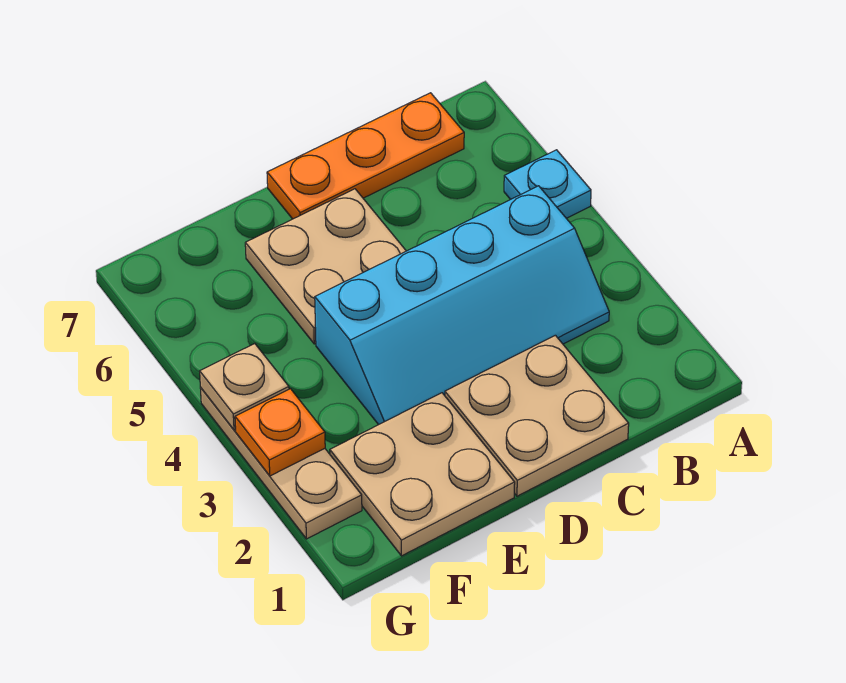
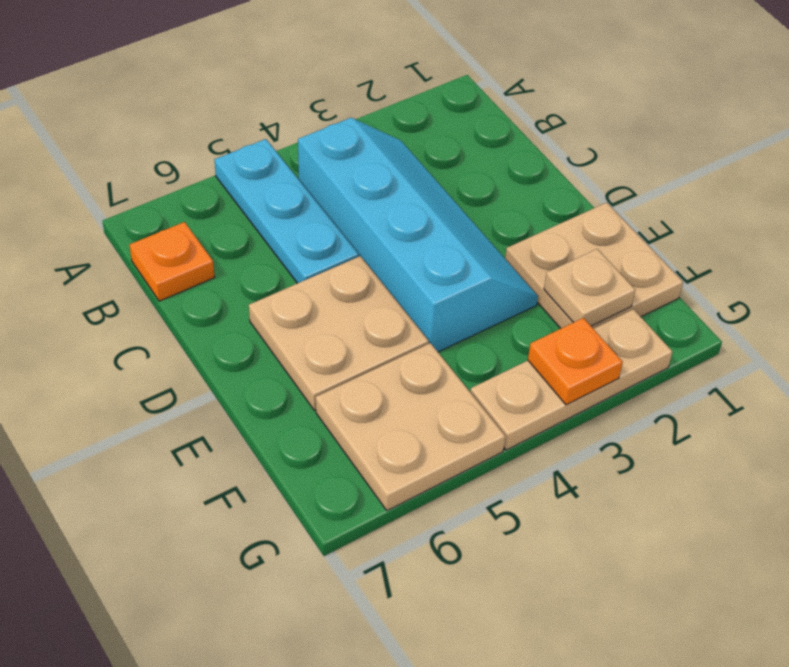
cyan plate A5 level 1 -> cyan plate A5:C5 level 1
orange plate B7:D7 level 1 -> orange plate B7 level 1
tan plate C1:D2 level 1 -> tan plate F5:G6 level 1
tan plate G4 level 2 -> tan plate F2 level 2

